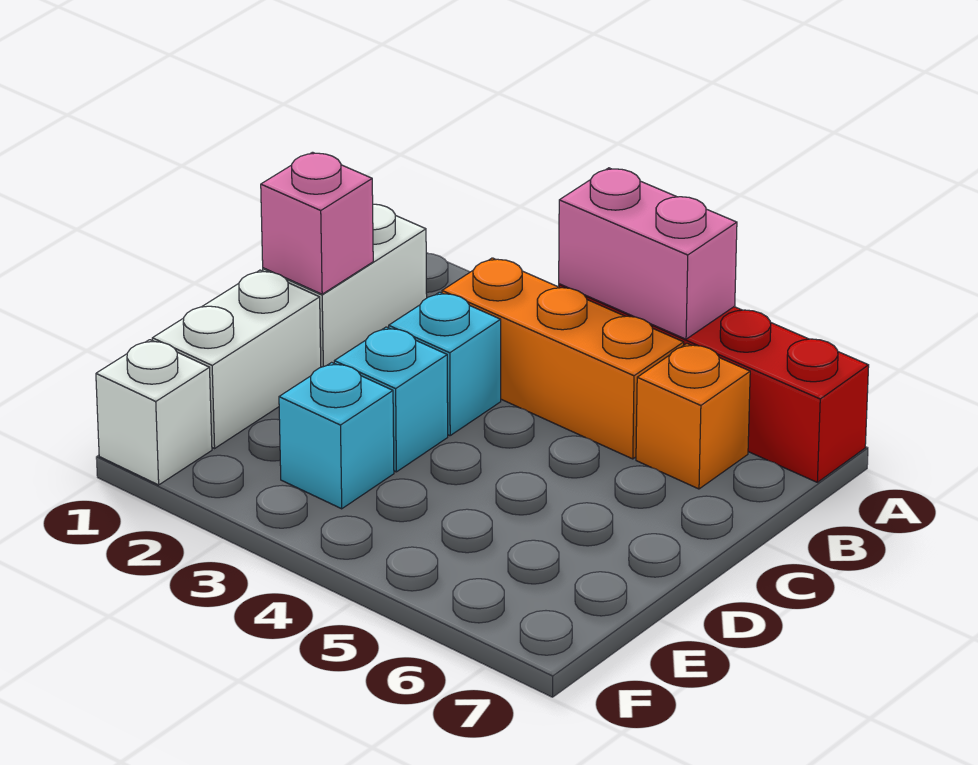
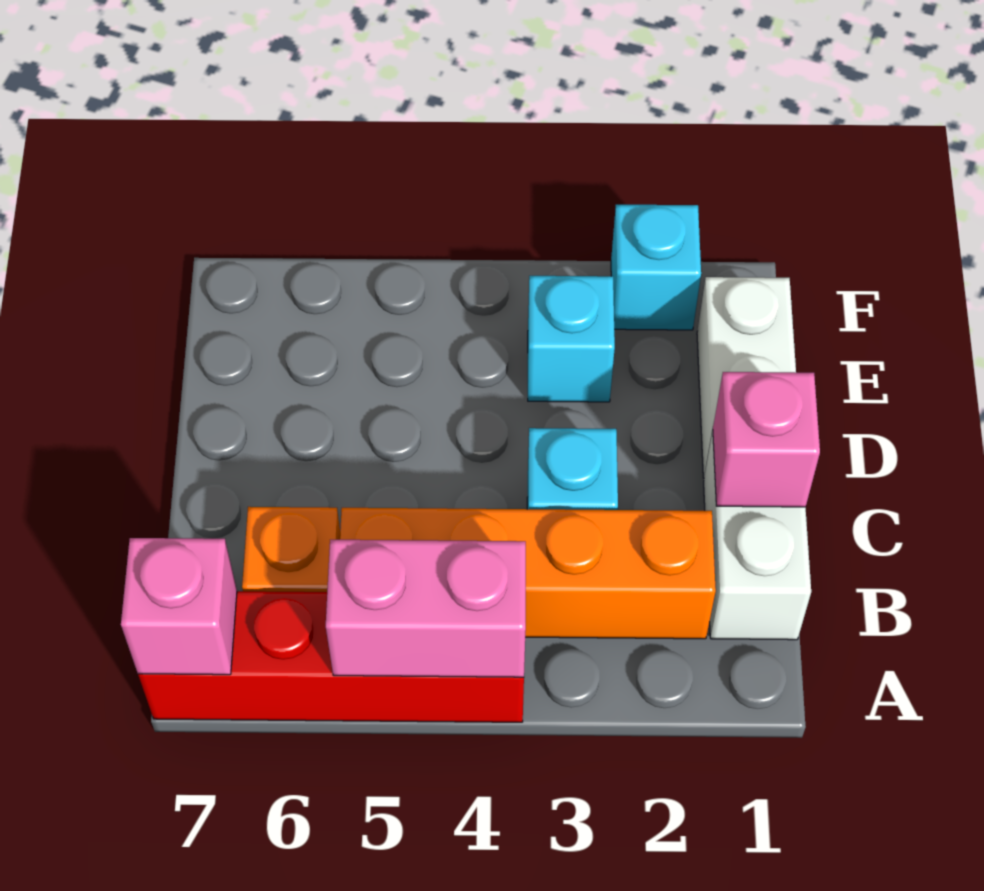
none -> pink brick A7 level 2
orange brick B3:B5 level 1 -> orange brick B2:B5 level 1
cyan brick D3 level 1 -> cyan brick F2 level 1
white brick F1 level 1 -> none

